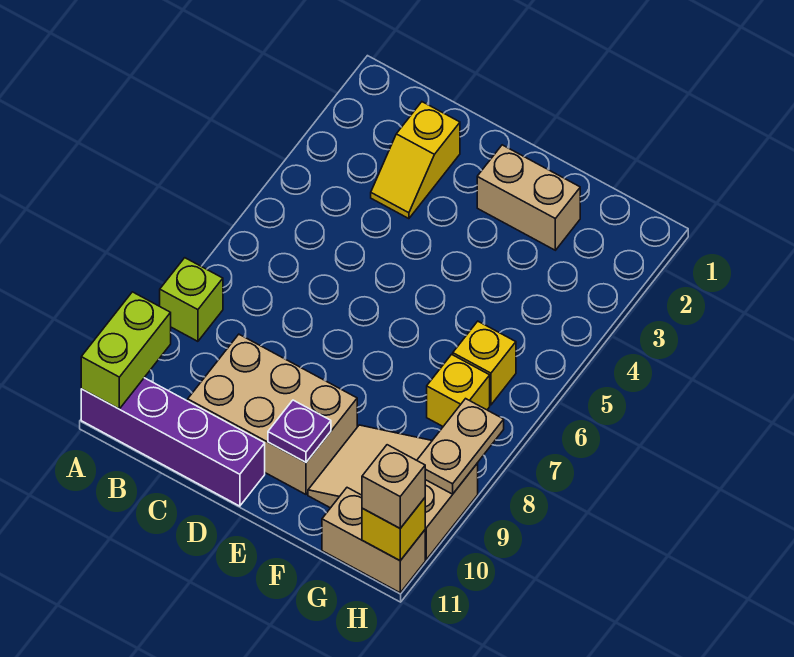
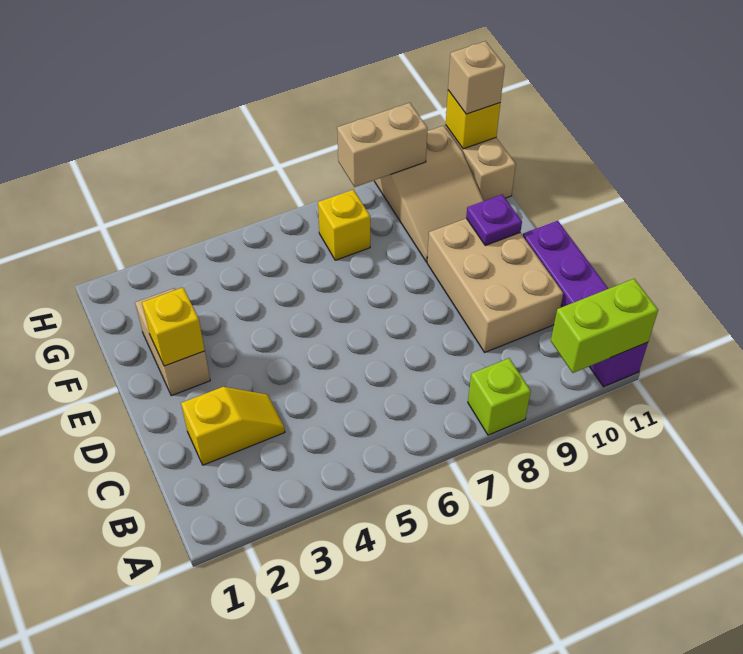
yellow brick G6 level 1 -> yellow brick E2 level 2
tan plate H8:H9 level 2 -> tan brick H8:H9 level 2

